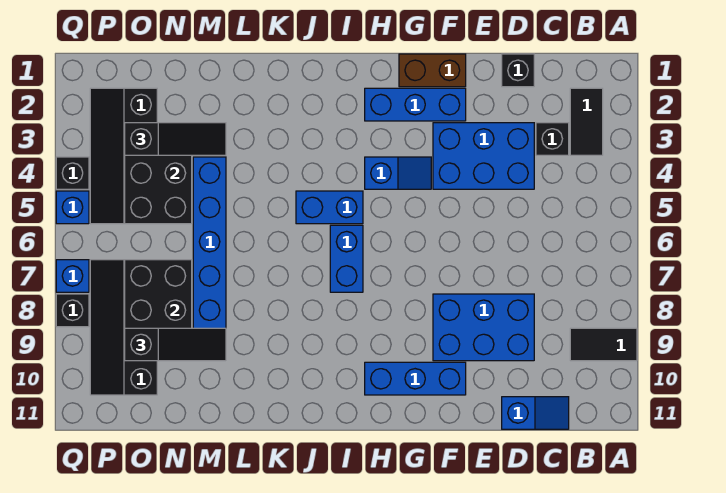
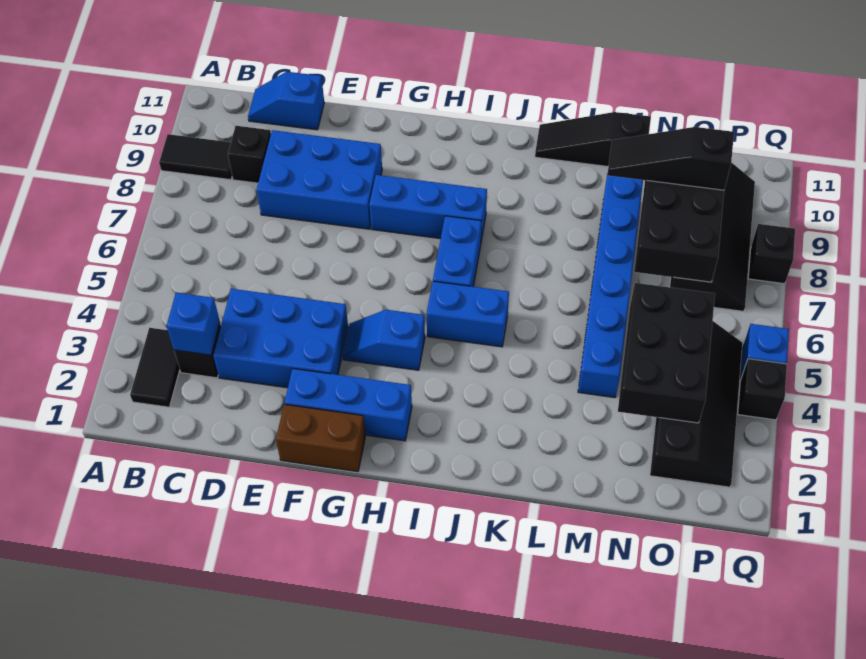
black brick D1 level 1 -> black brick C9 level 1
blue brick F10:H10 level 1 -> blue brick G8:I8 level 1
black slope M3:O3 level 3 top O -> black slope K11:M11 level 1 top M
blue brick Q7 level 1 -> blue brick C3 level 2

